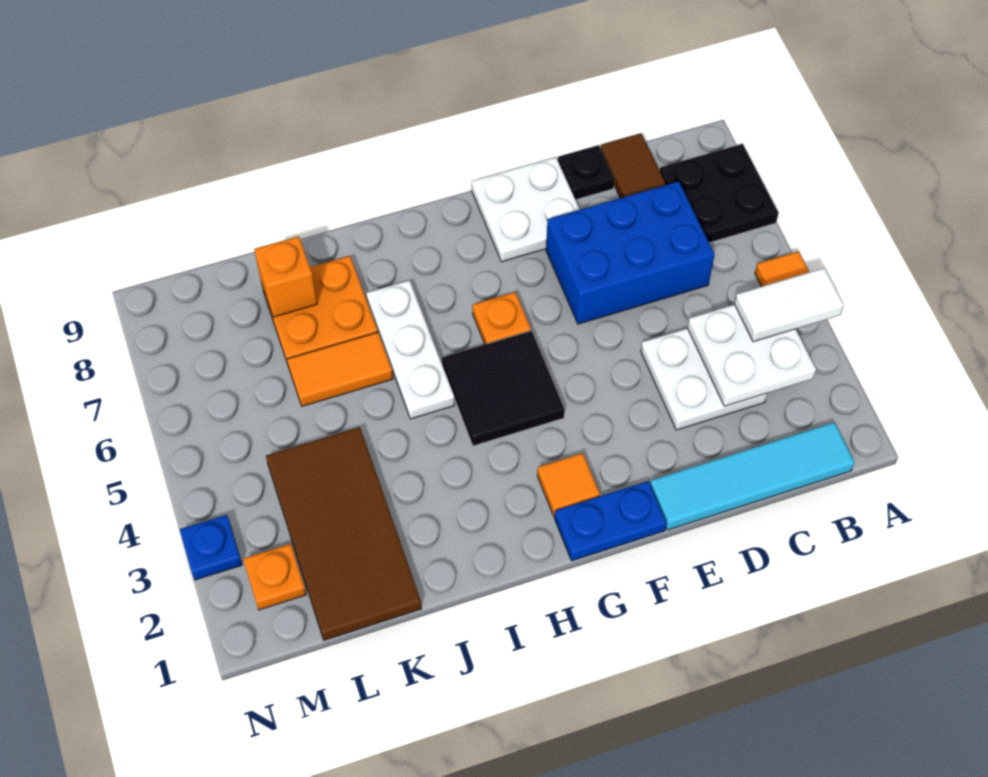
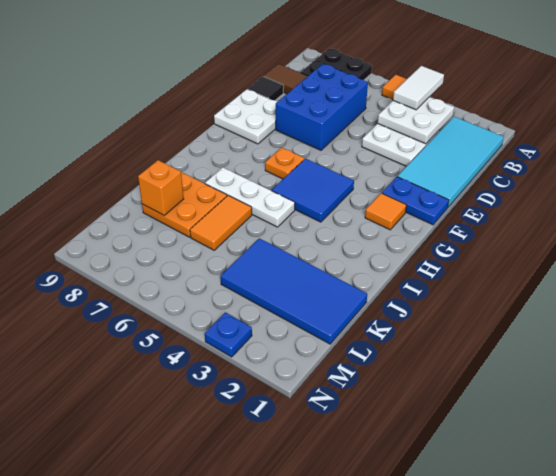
cyan tile B1:E1 level 1 -> cyan tile B1:E2 level 1
black plate D9 level 1 -> black tile D9 level 1
blue plate F1:G1 level 1 -> blue plate F1:F2 level 1
black tile G4:H5 level 1 -> blue tile G4:H5 level 1
brown tile K1:L4 level 1 -> blue tile K1:L4 level 1
orange plate M2 level 1 -> none

